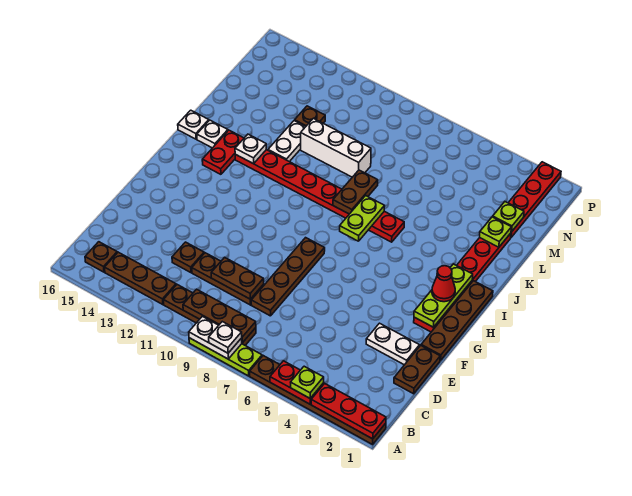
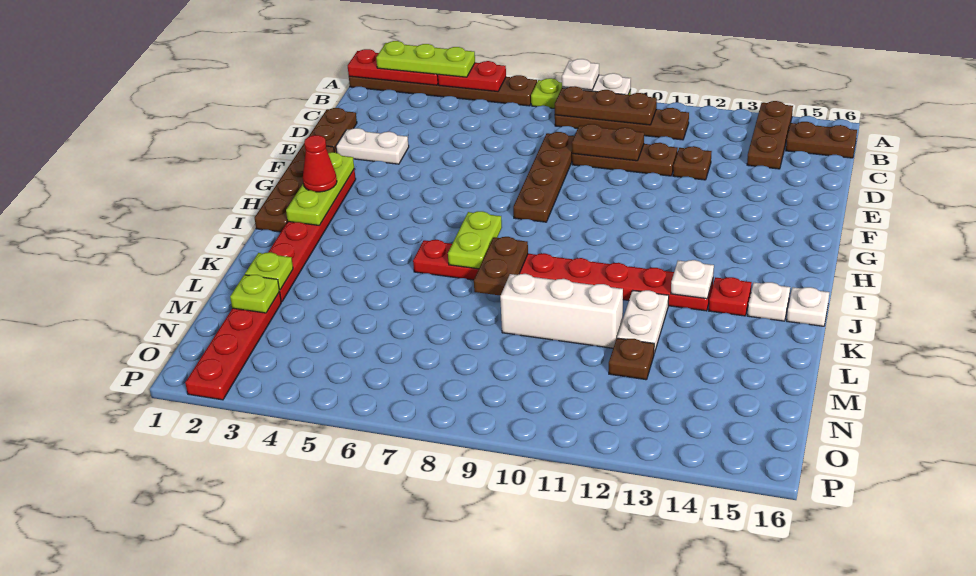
lime plate A4 level 3 -> lime plate A2:A4 level 3
brown plate B12:B14 level 1 -> brown plate A14:C14 level 1
brown plate B15 level 1 -> brown plate B15:B16 level 1
red plate I14:J14 level 1 -> red plate J14 level 1

